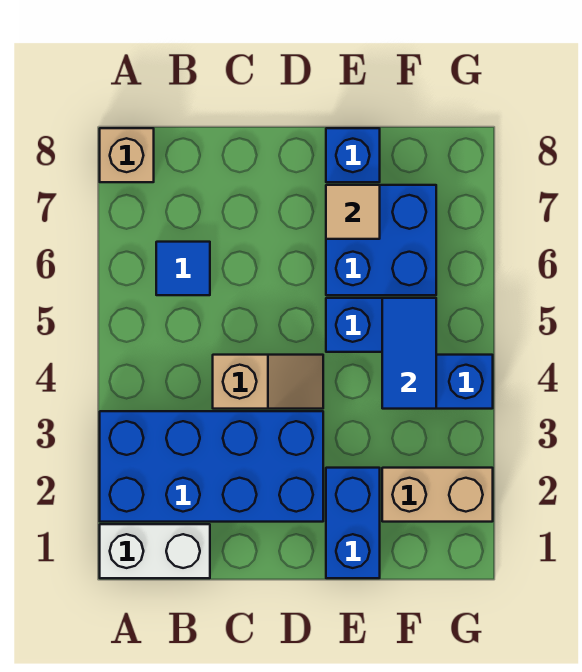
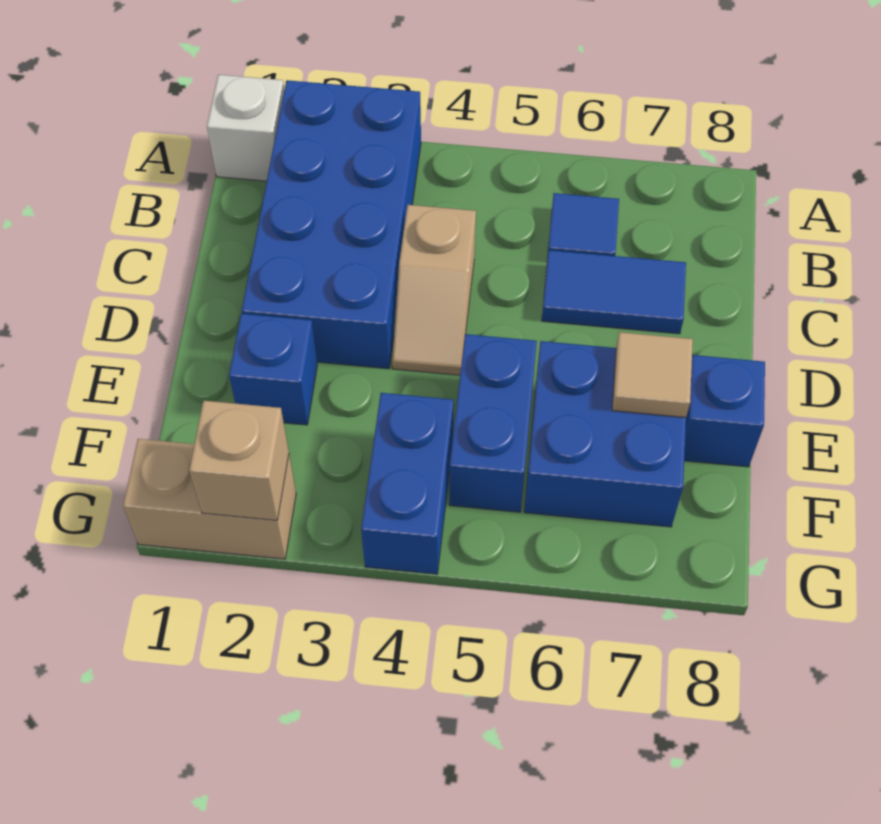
white brick A1:B1 level 1 -> white brick A1 level 1
tan brick A8 level 1 -> tan brick G2 level 2
blue brick E1:E2 level 1 -> blue brick E2 level 1
tan brick F2:G2 level 1 -> tan brick G1:G2 level 1
blue tile F4:F5 level 2 -> blue tile C6:C7 level 1

